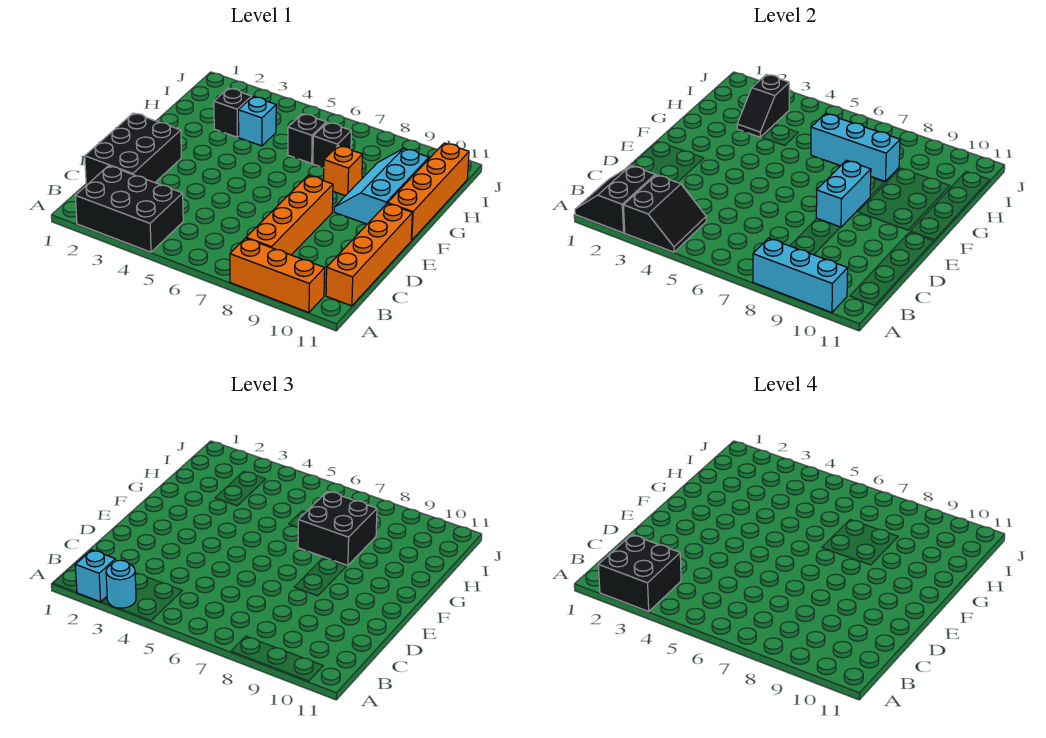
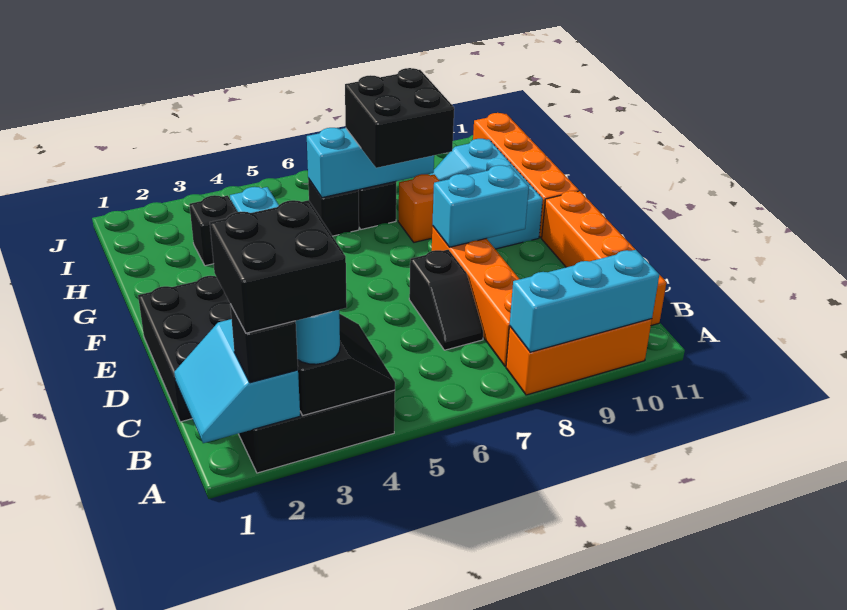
black slope A1:B2 level 2 top 2 -> cyan slope A1:B2 level 2 top 2
cyan brick A2 level 3 -> black brick A2 level 3
cyan brick E8:F8 level 2 -> cyan brick E8:E9 level 2
black slope H3:I3 level 2 top I -> black slope C7:D7 level 1 top D

